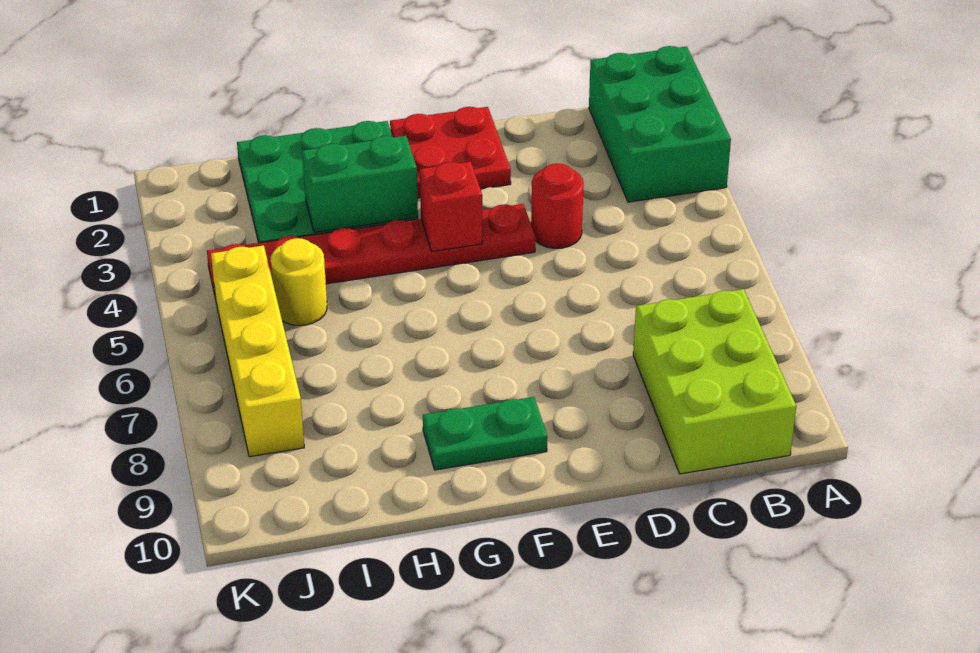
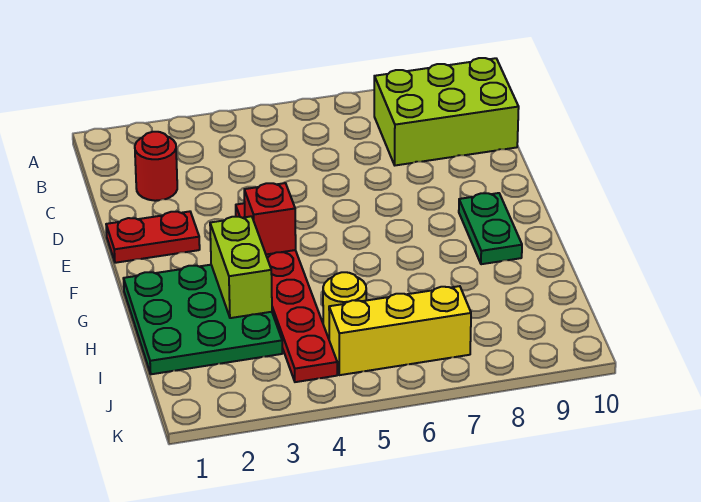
green brick A1:B3 level 1 -> none
red round brick D4 level 1 -> red round brick C2 level 1
red plate E1:F2 level 1 -> red plate E1:E2 level 1
green brick G3:H3 level 2 -> lime brick G3:H3 level 2
yellow brick J5:J8 level 1 -> yellow brick J5:J7 level 1

